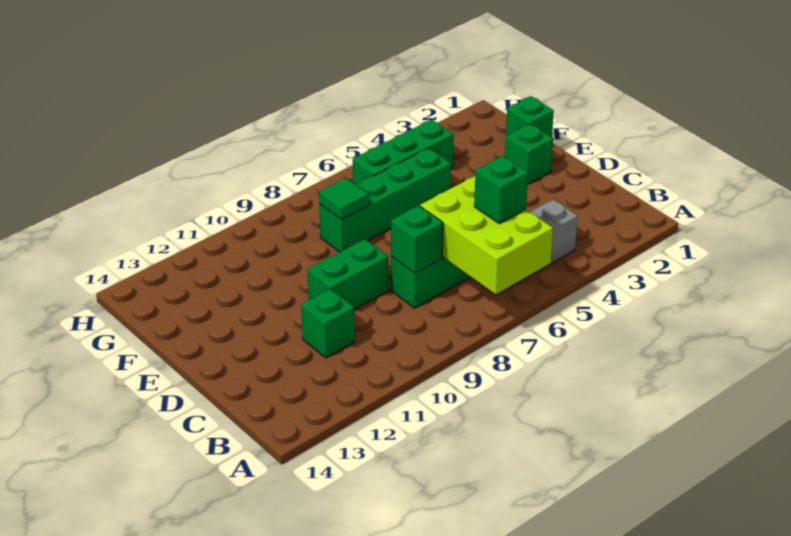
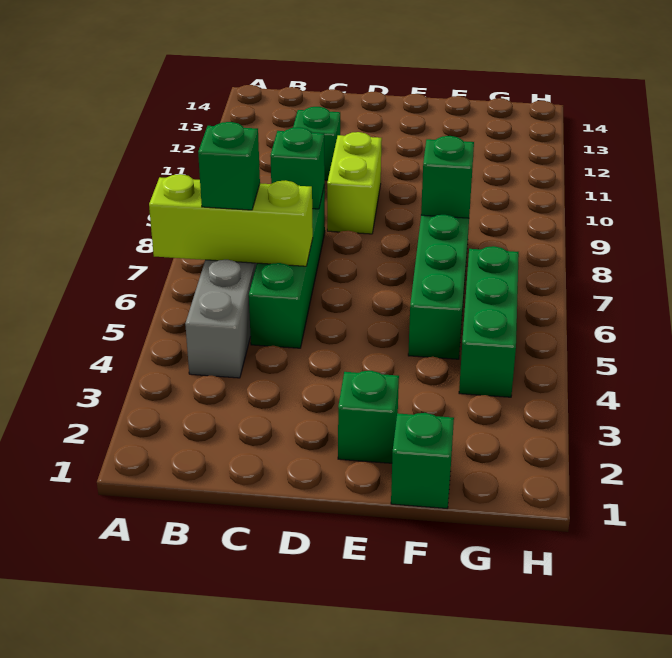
lime brick A6:C7 level 2 -> lime brick A6:C6 level 2
green brick D9:D10 level 1 -> lime brick D9:D10 level 1
green tile F8 level 2 -> green brick F8 level 2

